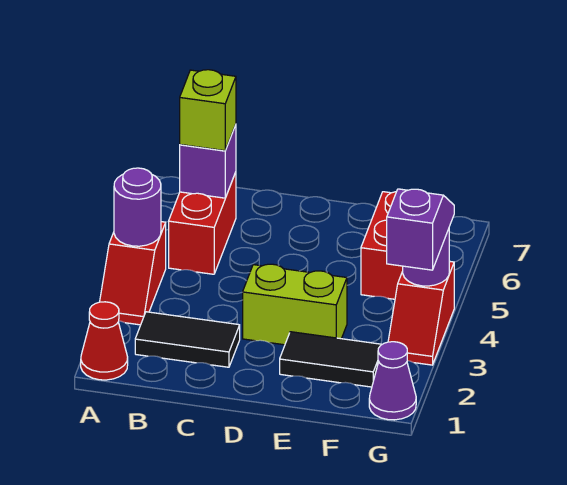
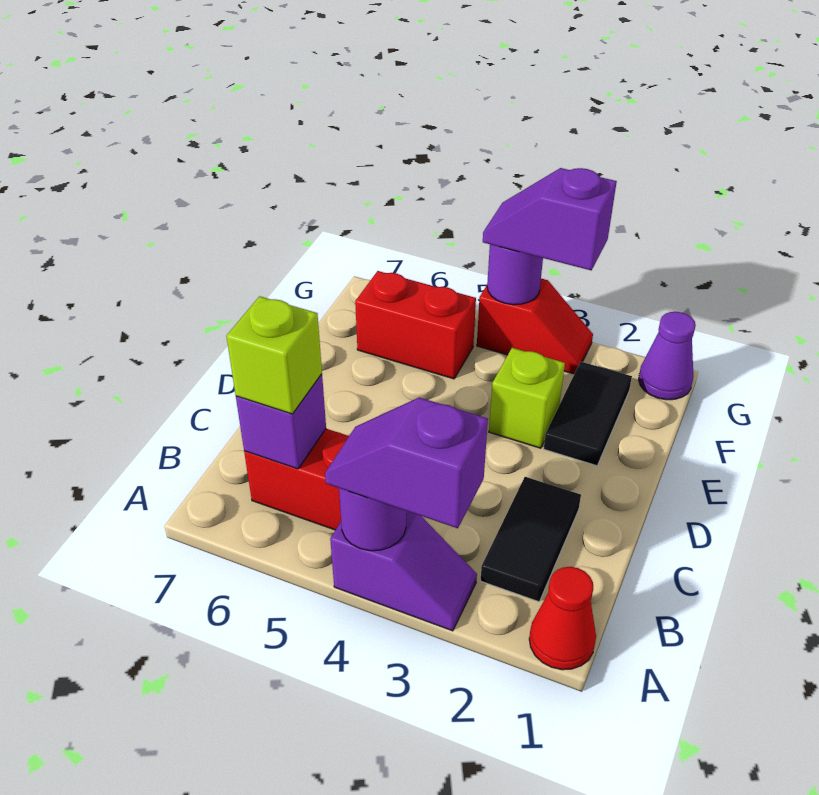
red slope A3:A4 level 1 top 4 -> purple slope A3:A4 level 1 top 4
none -> purple slope A3:A4 level 3 top 3
lime brick D3:E3 level 1 -> lime brick E3 level 1

